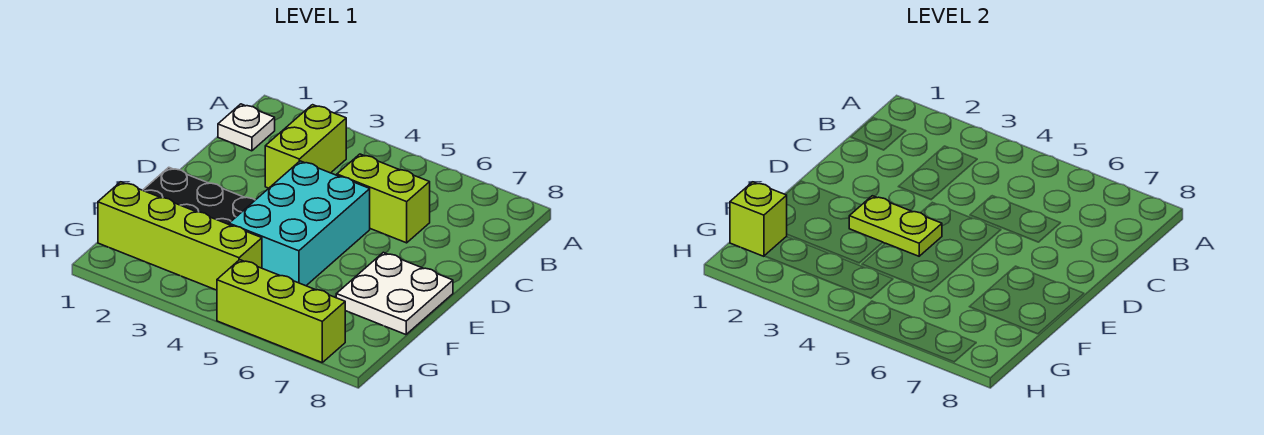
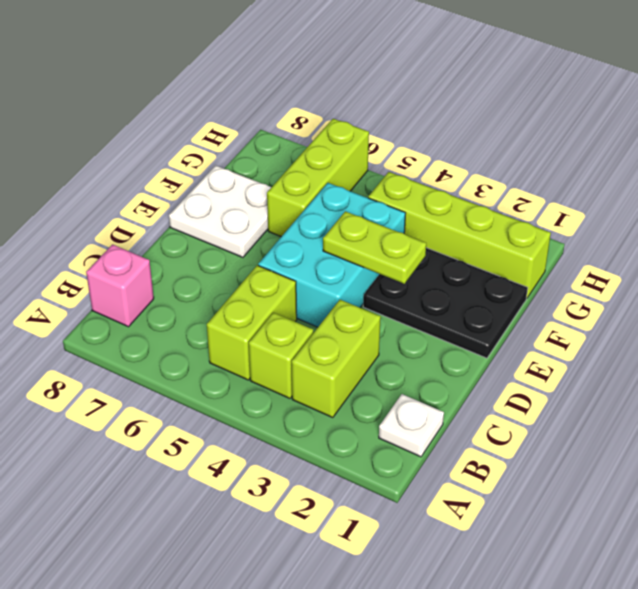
none -> pink brick B8 level 1
lime brick C5:C6 level 1 -> lime brick B5:C5 level 1
lime brick G1 level 2 -> lime brick B4 level 1
lime brick H5:H7 level 1 -> lime brick F6:H6 level 1

